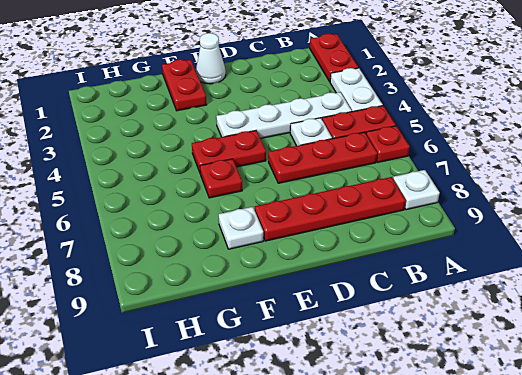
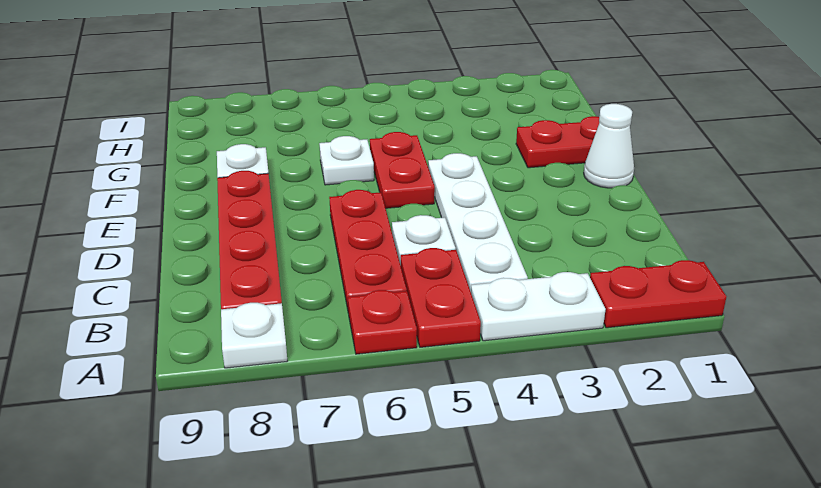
red plate F6 level 1 -> white plate F6 level 1

